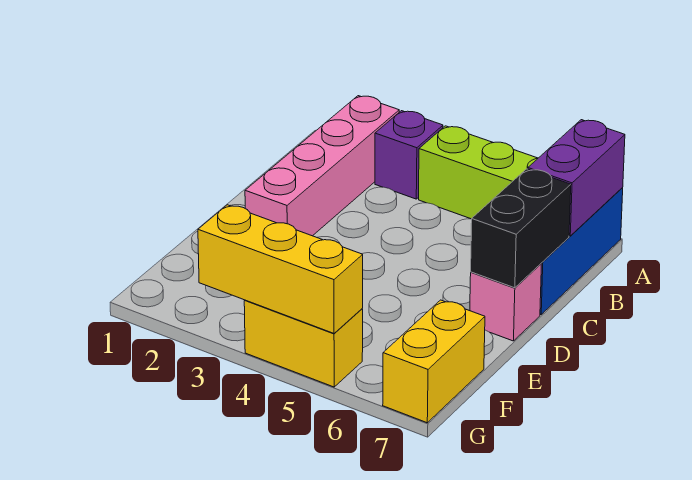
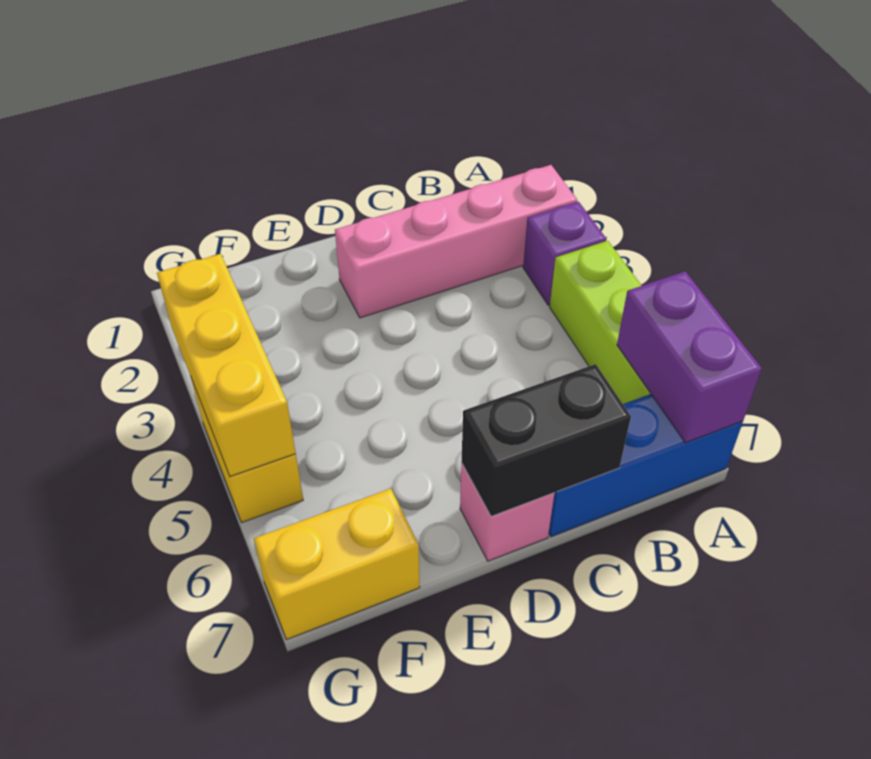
purple brick A7:B7 level 2 -> purple brick A6:A7 level 2

